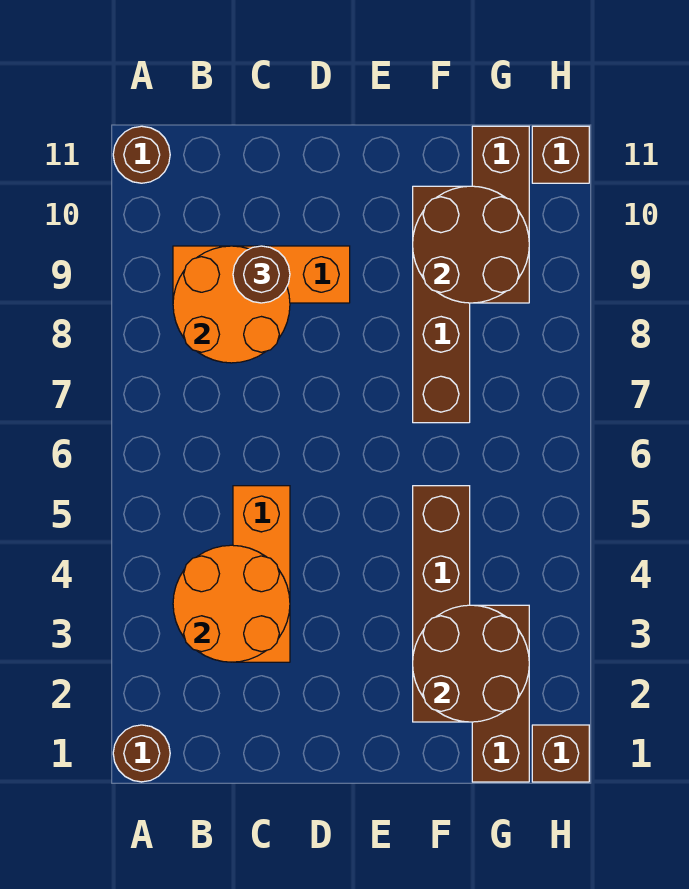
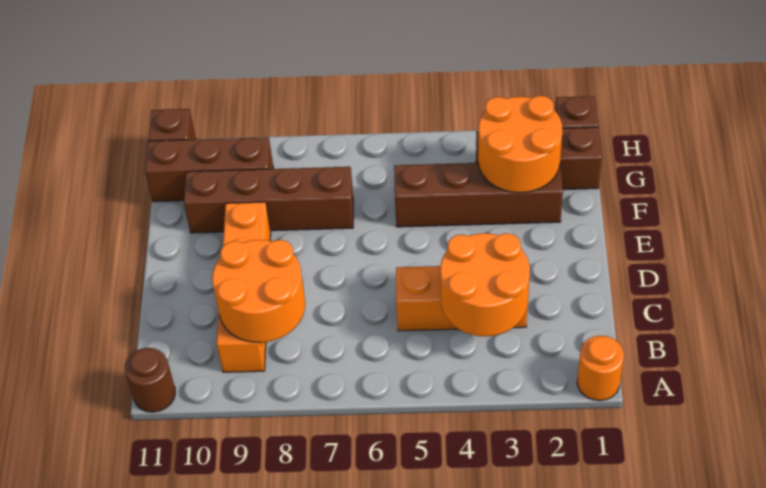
brown round brick A1 level 1 -> orange round brick A1 level 1
orange brick B9:D9 level 1 -> orange brick B9:E9 level 1
brown round brick C9 level 3 -> none
brown round brick F2:G3 level 2 -> orange round brick F2:G3 level 2
brown round brick F9:G10 level 2 -> none

